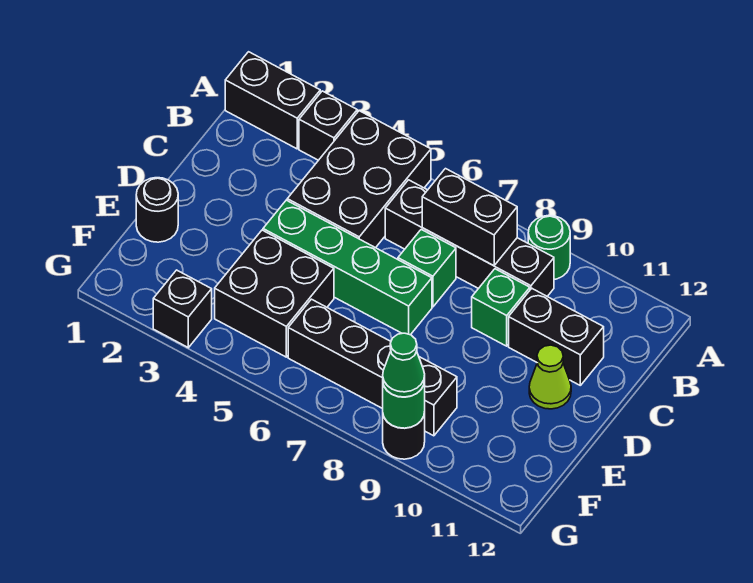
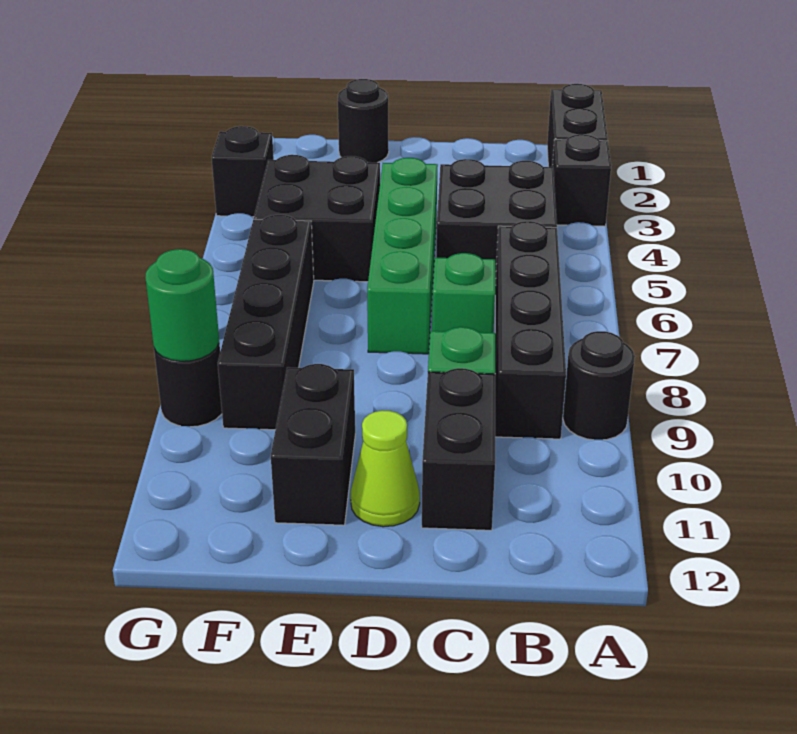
black brick A4:C5 level 1 -> black brick B4:C5 level 1
green round brick A9 level 1 -> black round brick A9 level 1
black brick B7:B8 level 2 -> black brick E10:E11 level 1
green cone G9 level 3 -> none

